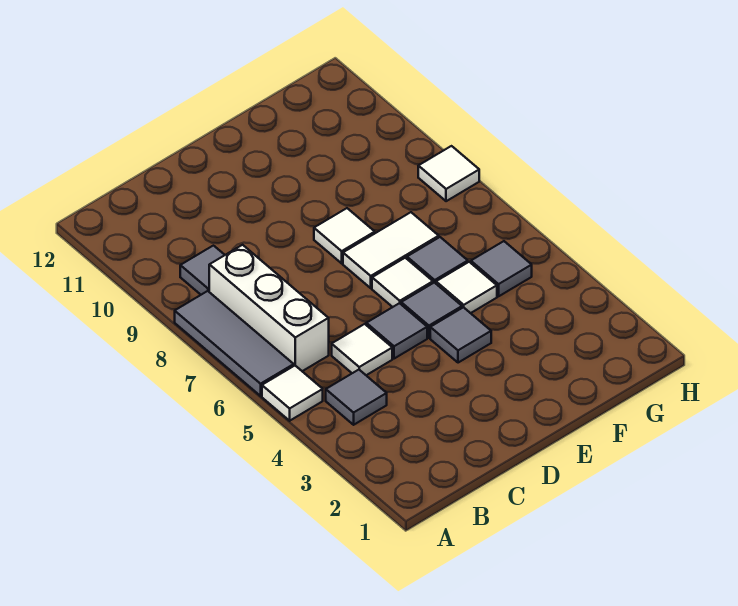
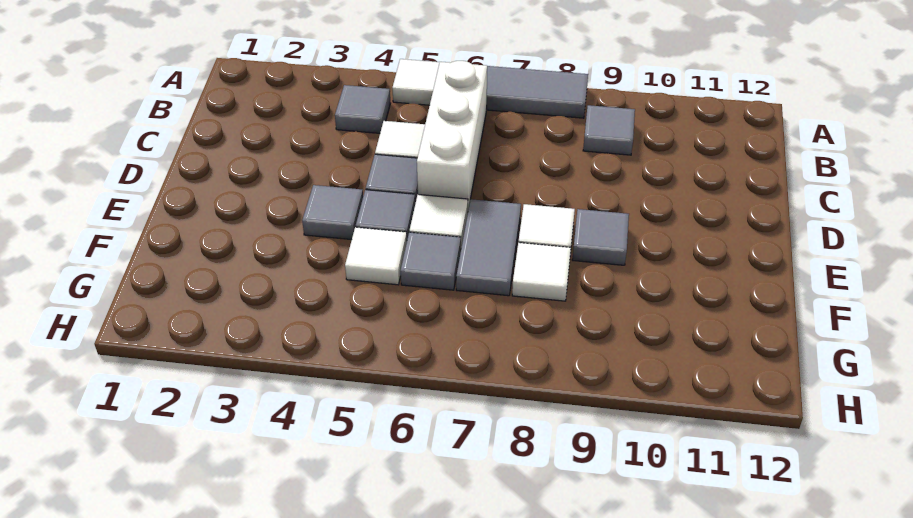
white brick B6:B8 level 1 -> white brick B6:D6 level 1
white tile E7:F7 level 1 -> grey tile E7:F7 level 1
grey tile G5 level 1 -> grey tile E9 level 1
white tile H8 level 1 -> white tile F8 level 1

